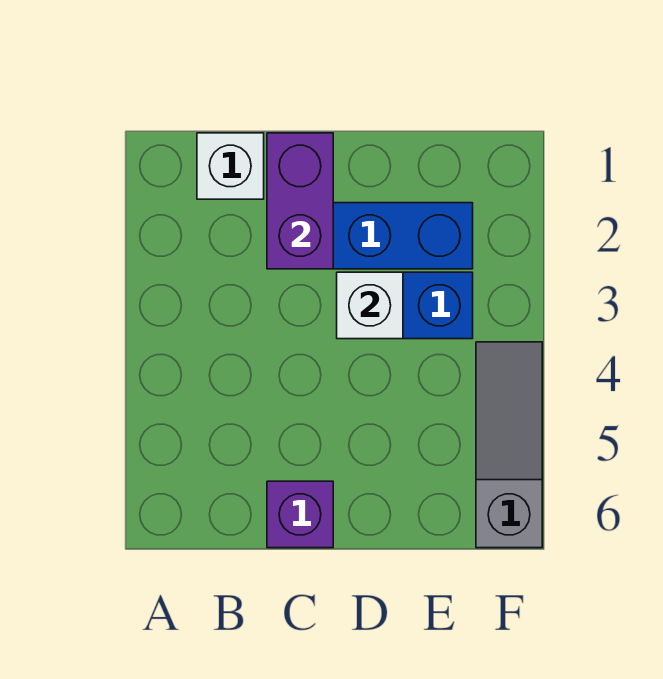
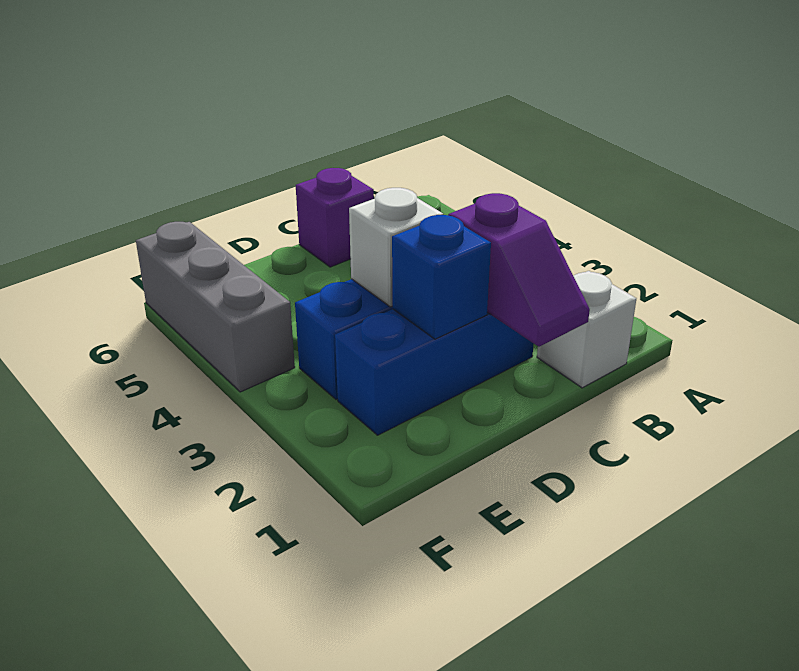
purple brick C1:C2 level 2 -> purple slope C1:C2 level 2 top 2
none -> blue brick D2 level 2
grey slope F4:F6 level 1 top 6 -> grey brick F4:F6 level 1

